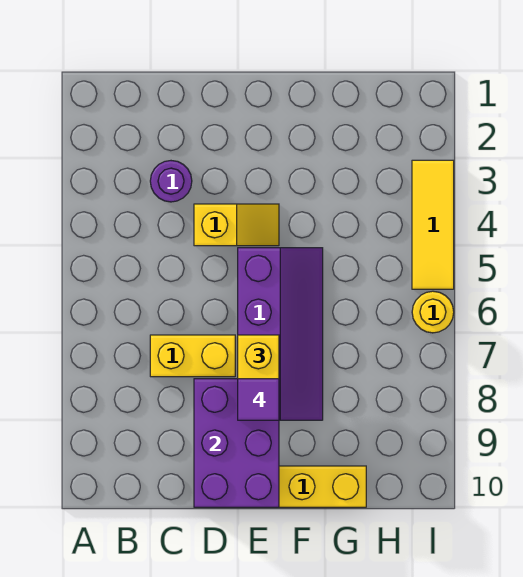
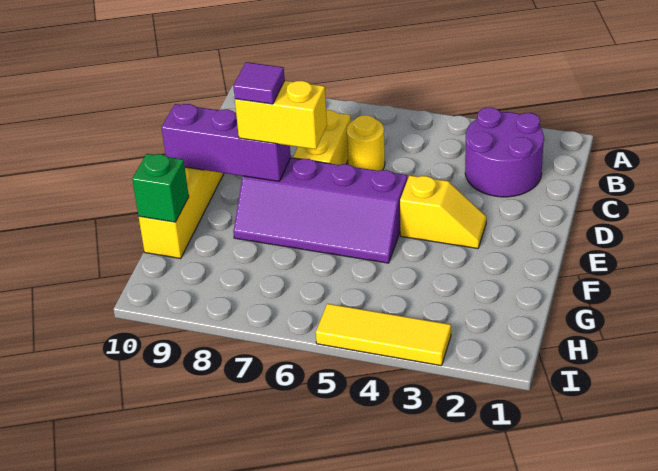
purple round brick C3 level 1 -> purple round brick B2:C3 level 1
yellow slope D4:E4 level 1 top D -> yellow slope E3:E4 level 1 top 4
purple brick D8:E10 level 2 -> purple brick E8:E10 level 2
none -> green brick G10 level 2
yellow round brick I6 level 1 -> yellow round brick C6 level 1

